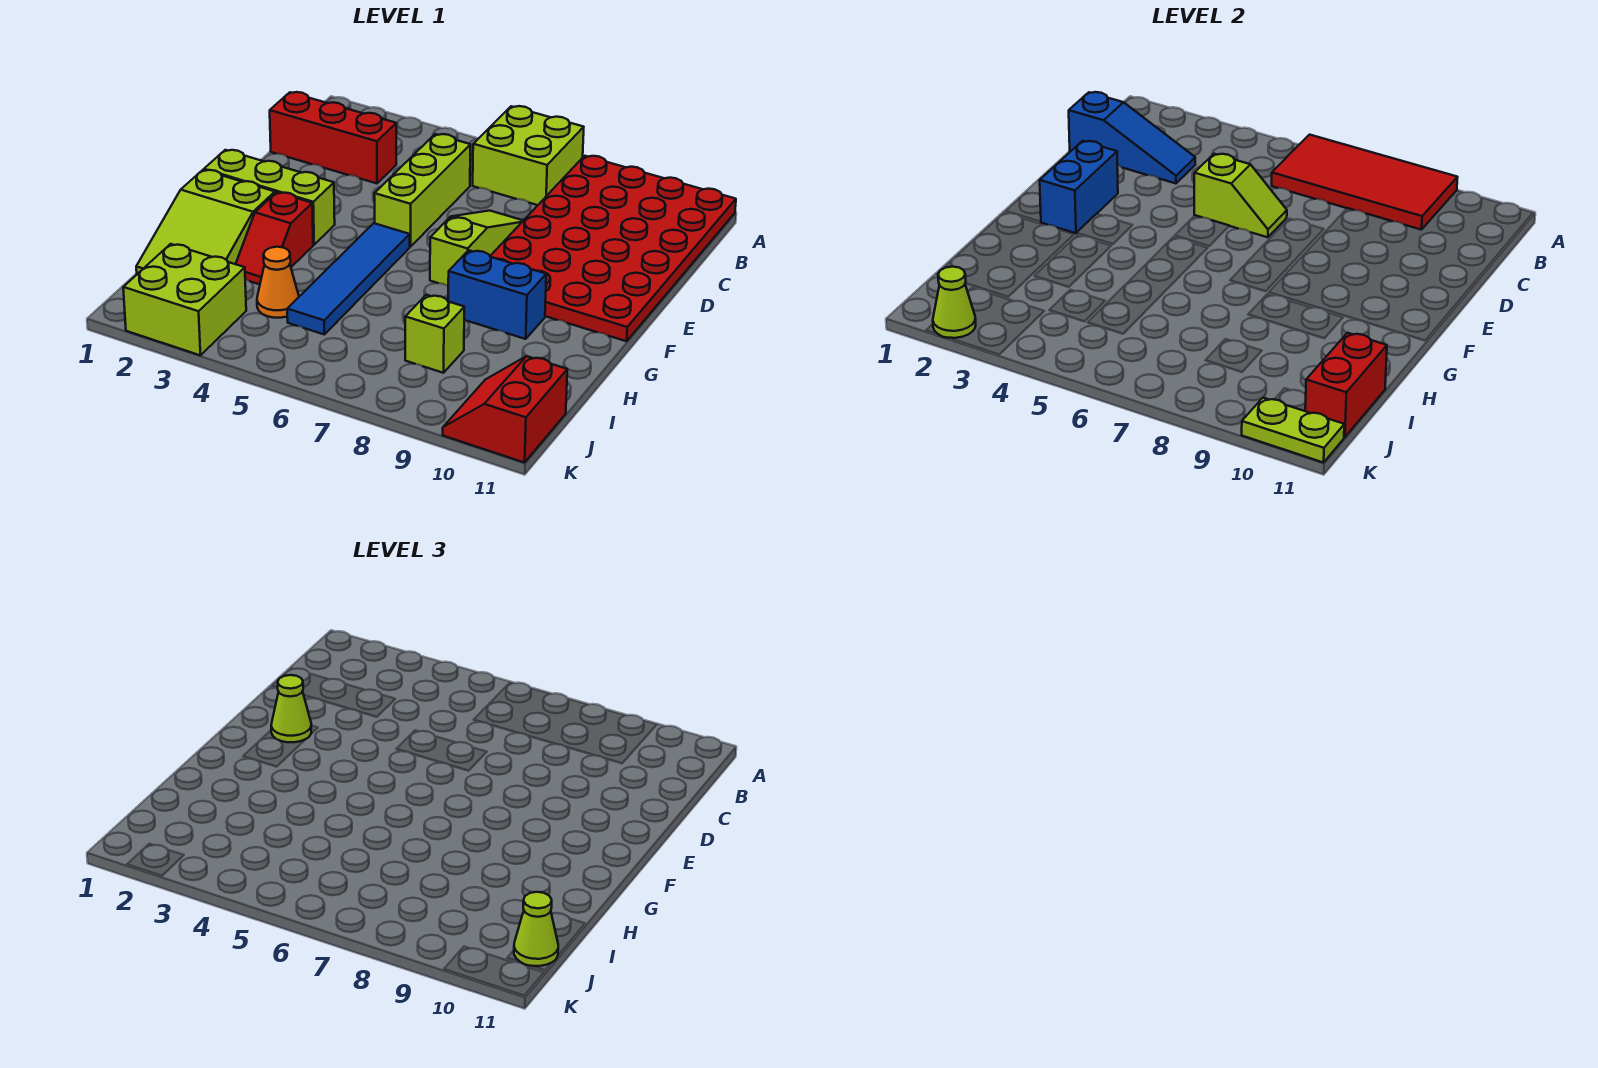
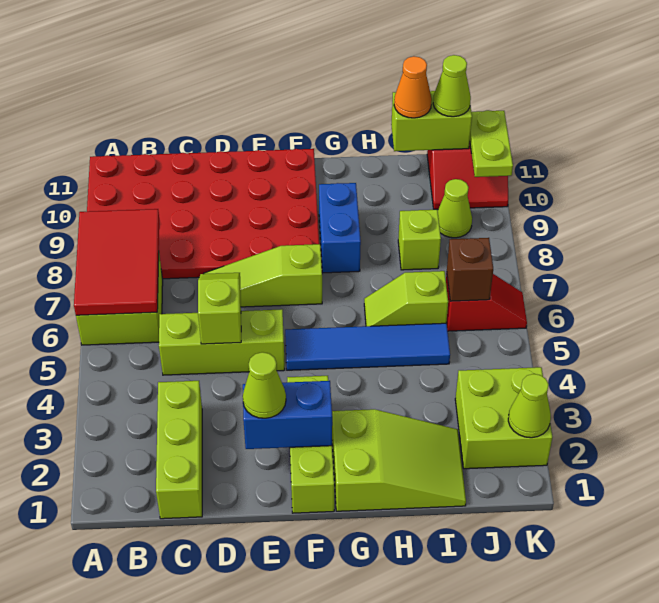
red tile A6:B9 level 2 -> red tile A6:B8 level 2
red brick C1:C3 level 1 -> lime brick C1:C3 level 1
blue slope C1:C3 level 2 top 1 -> none
red slope G3:H3 level 1 top G -> red slope J6:K6 level 1 top J
none -> lime slope H6:I6 level 1 top I
orange cone I4 level 1 -> orange cone I11 level 3
red brick I11:J11 level 2 -> lime brick I11:J11 level 2
none -> brown brick J6 level 2
none -> lime cone J9 level 1

